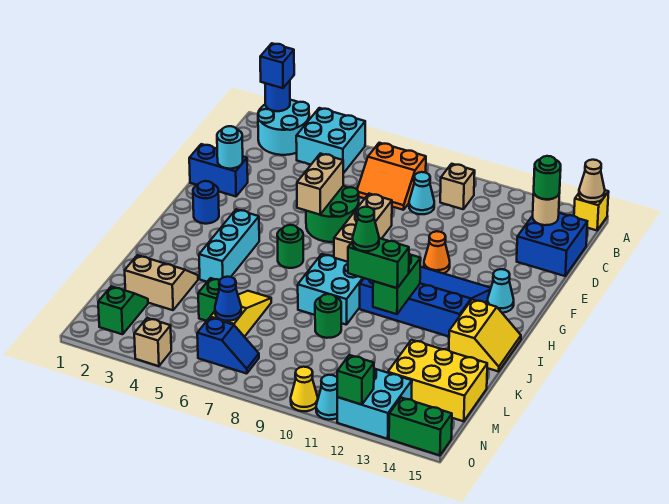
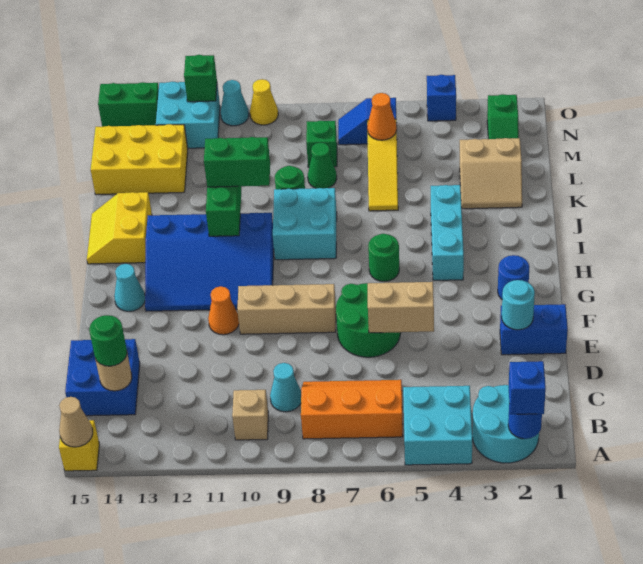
orange slope B7:C8 level 1 top B -> orange slope B6:C8 level 1 top B
tan brick E6:F6 level 2 -> tan brick E5:E6 level 2
tan brick E8:G8 level 1 -> tan brick F8:F10 level 1
green cone J10 level 4 -> green cone L8 level 1
green brick L5 level 1 -> green brick M8 level 1
blue cone M6 level 2 -> orange cone M6 level 2
tan brick O4 level 1 -> blue brick O4 level 1

